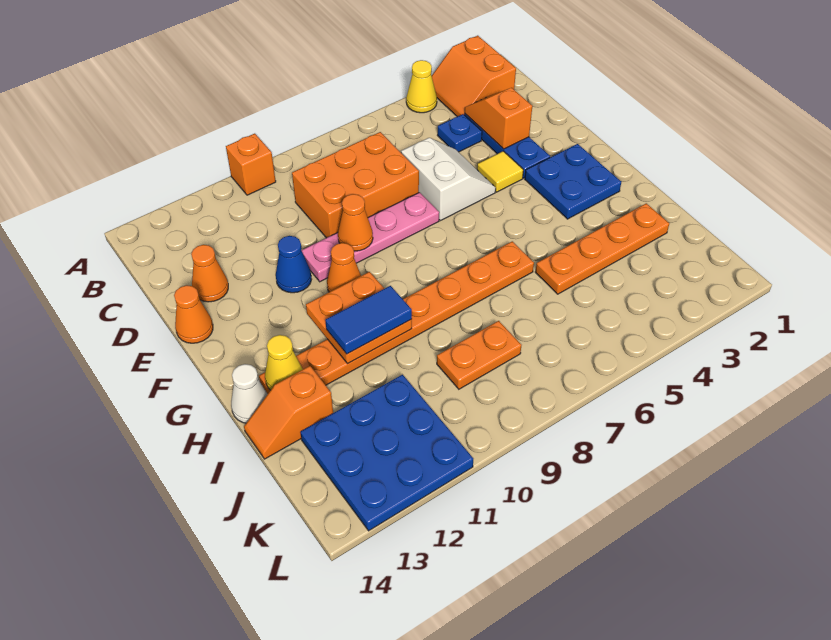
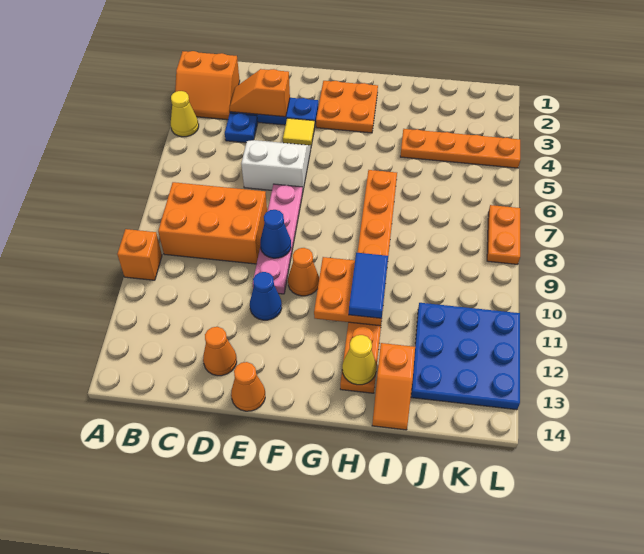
orange brick C7:D9 level 1 -> orange brick B8:D9 level 1
orange cone E9 level 2 -> blue cone E9 level 2
blue plate F2:G3 level 1 -> orange plate F2:G3 level 1
white cone H14 level 1 -> none
orange plate I2:I5 level 1 -> orange plate I4:L4 level 1
orange plate J8:J9 level 1 -> orange plate L7:L8 level 1

